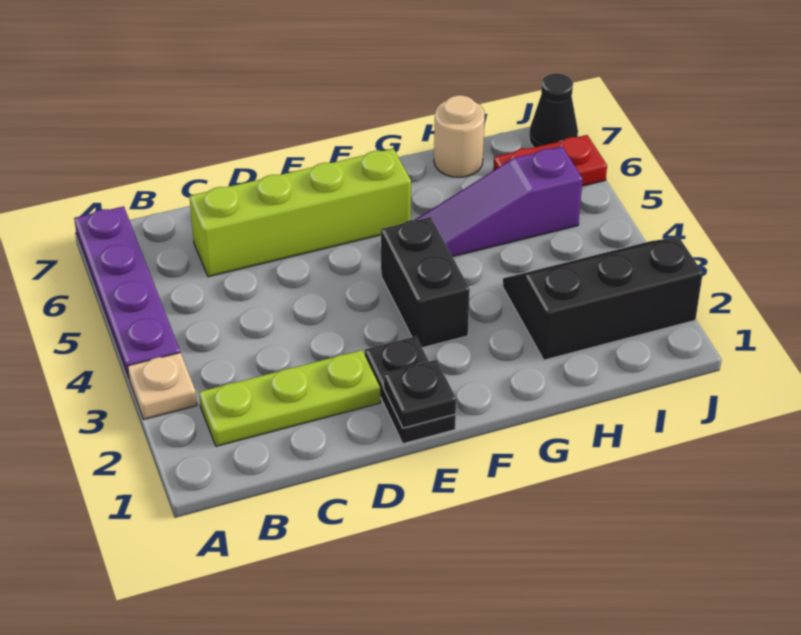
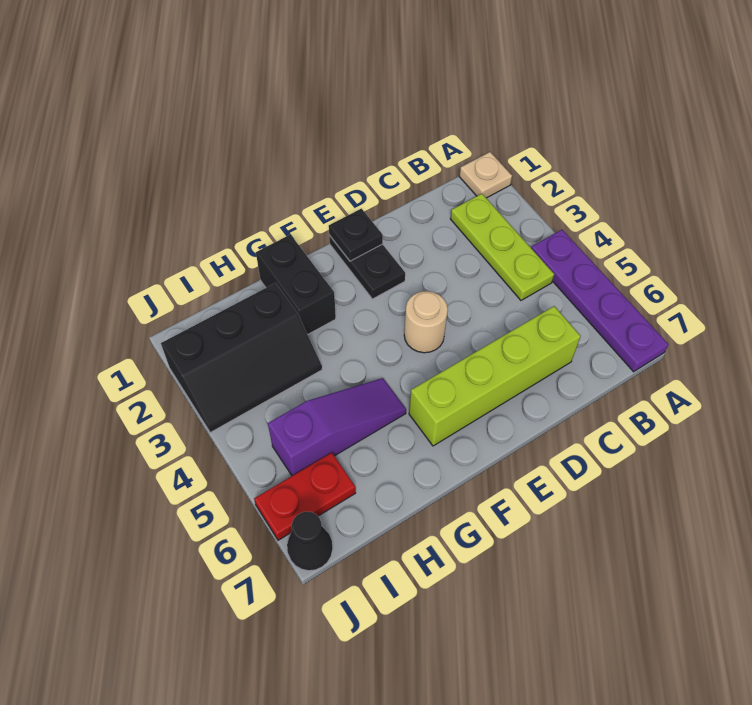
tan plate A3 level 1 -> tan plate A1 level 1
lime plate B2:D2 level 1 -> lime plate B2:B4 level 1
black brick F3:F4 level 1 -> black brick G1:G2 level 1
tan round brick H7 level 1 -> tan round brick E4 level 1

